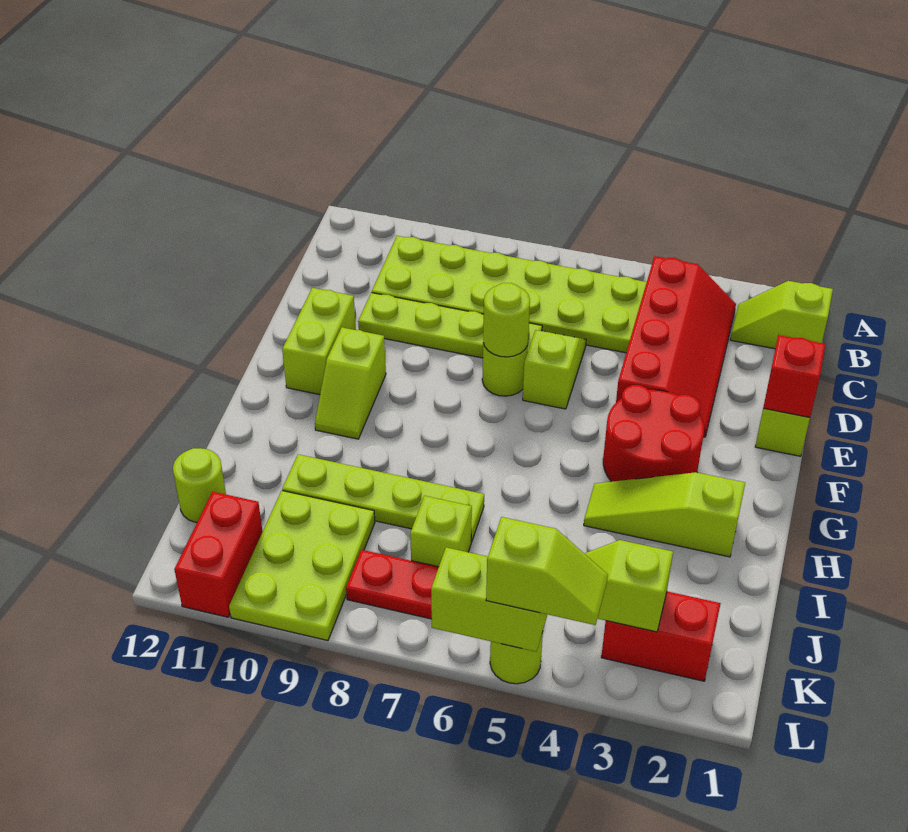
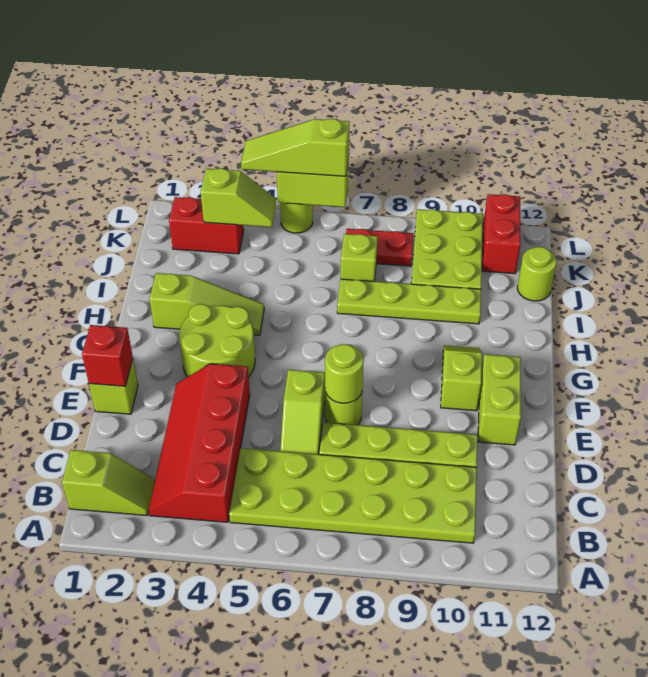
red round brick F3:G4 level 1 -> lime round brick F3:G4 level 1
lime slope L4:L5 level 3 top 5 -> lime slope L4:L6 level 3 top 6

